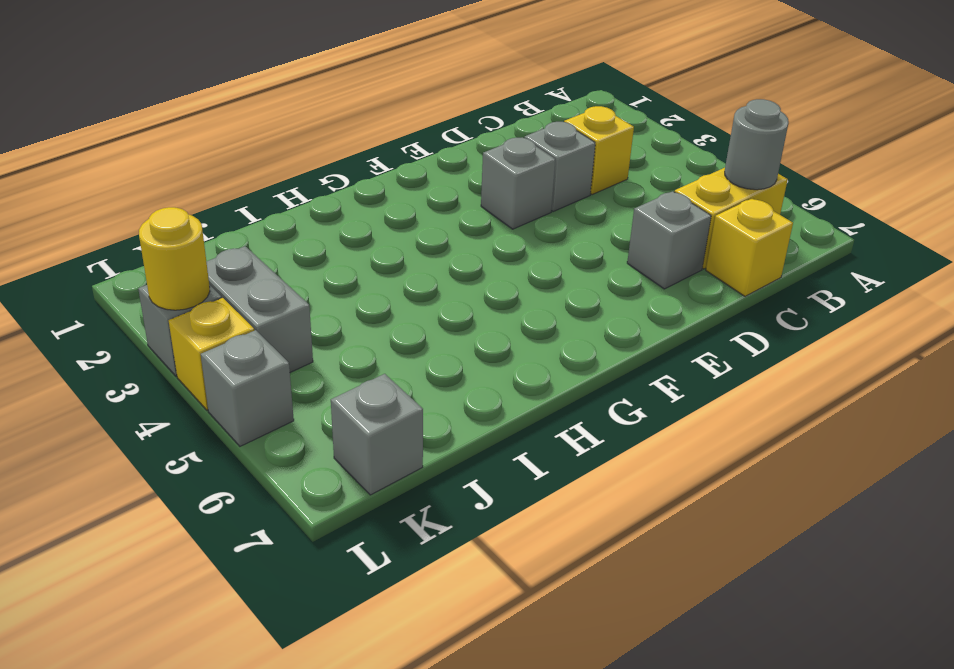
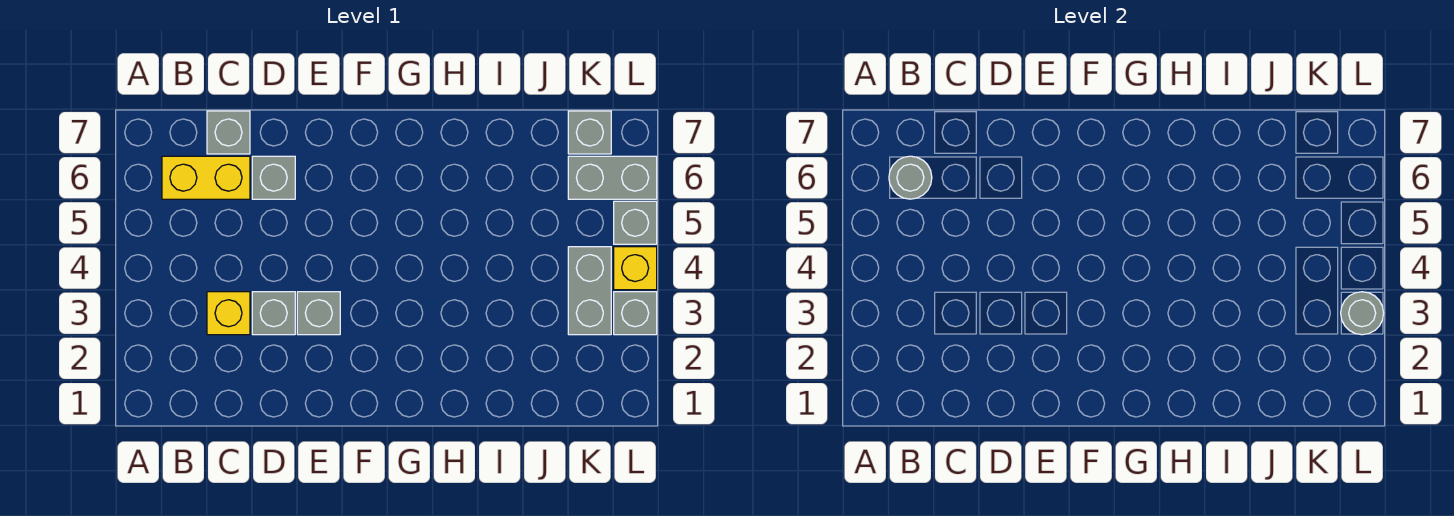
yellow brick C7 level 1 -> grey brick C7 level 1
none -> grey brick K6:L6 level 1
yellow round brick L3 level 2 -> grey round brick L3 level 2

